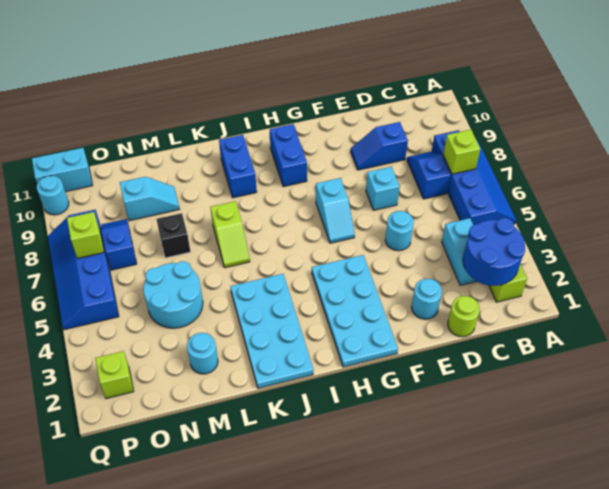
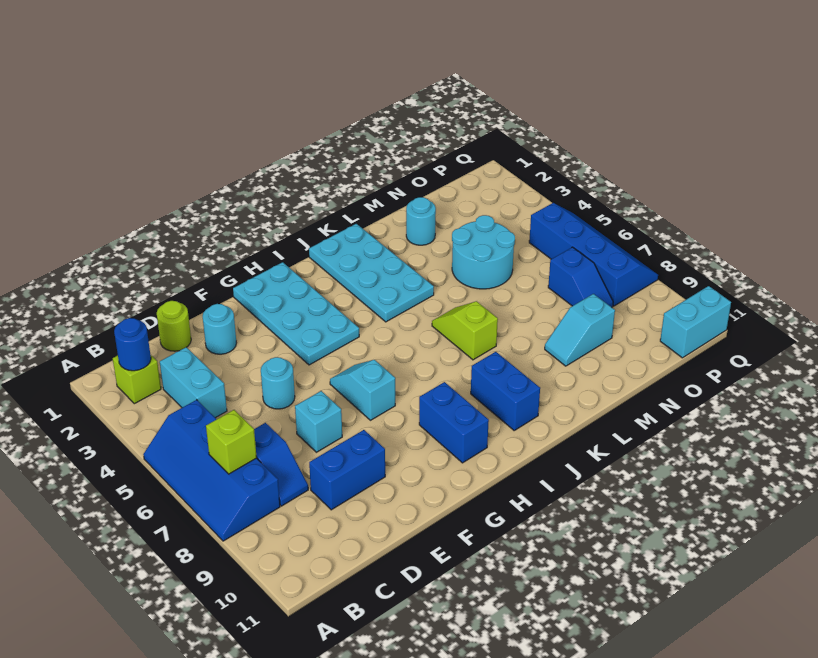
blue round brick B2:C3 level 2 -> blue round brick B2 level 2
blue slope D9:E9 level 1 top D -> blue brick D9:E9 level 1
black brick M7 level 1 -> none
lime brick P2 level 1 -> none
lime brick P7 level 2 -> none
cyan round brick Q10 level 1 -> none

